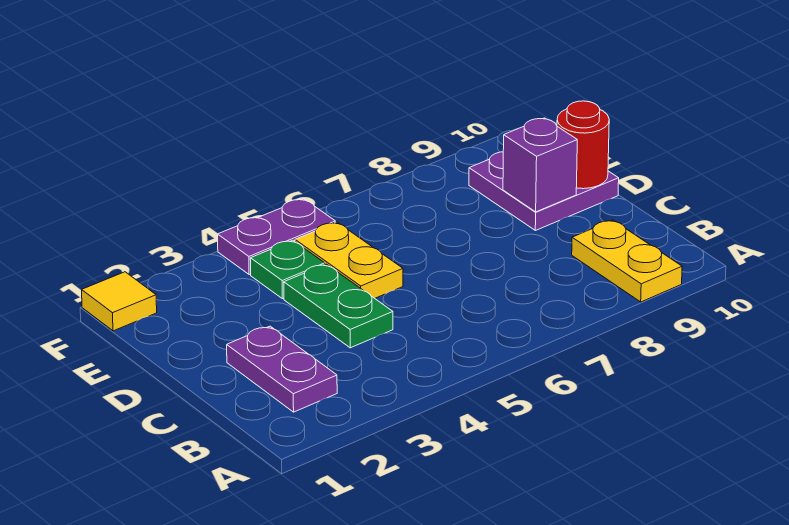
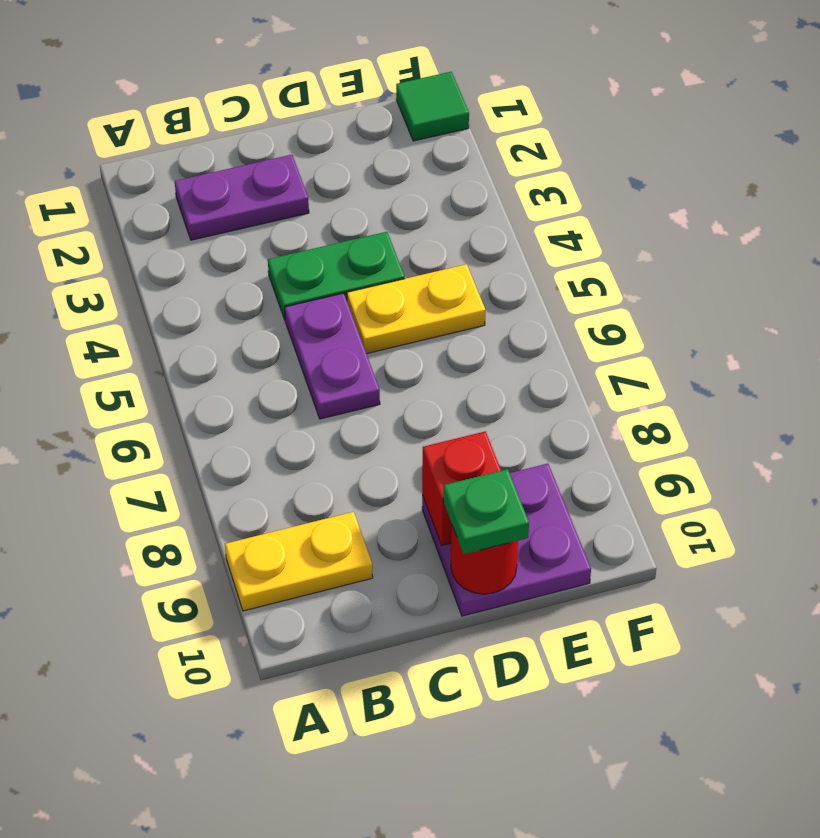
purple brick D9 level 2 -> red brick D9 level 2
green plate E4 level 1 -> green plate D10 level 3
yellow tile F1 level 1 -> green tile F1 level 1
purple plate F4:F5 level 1 -> purple plate C5:C6 level 1

